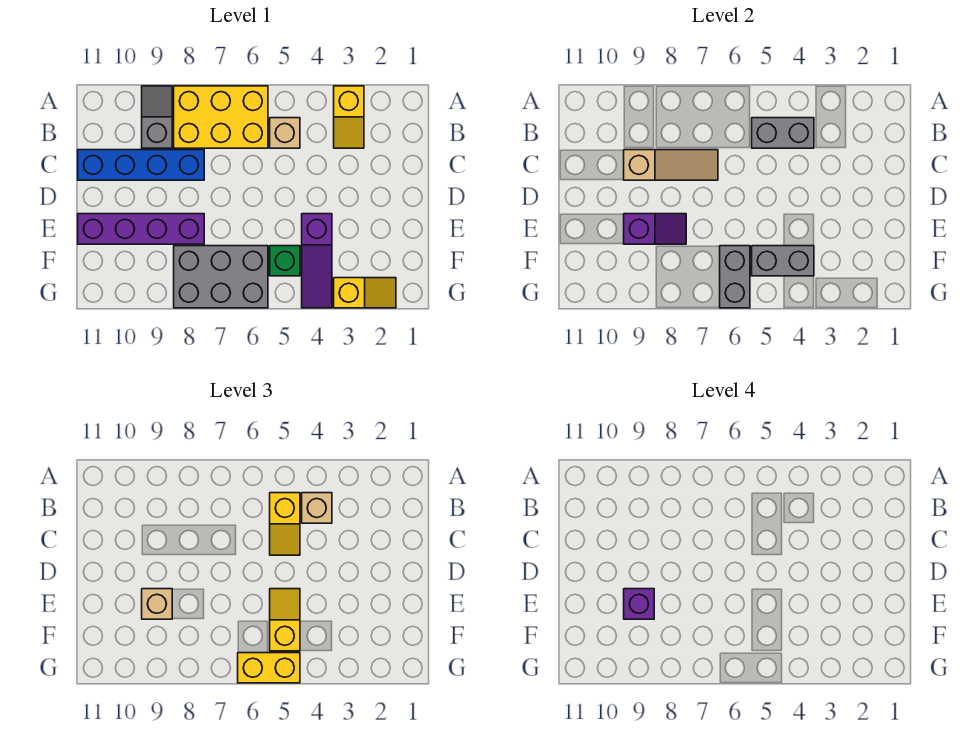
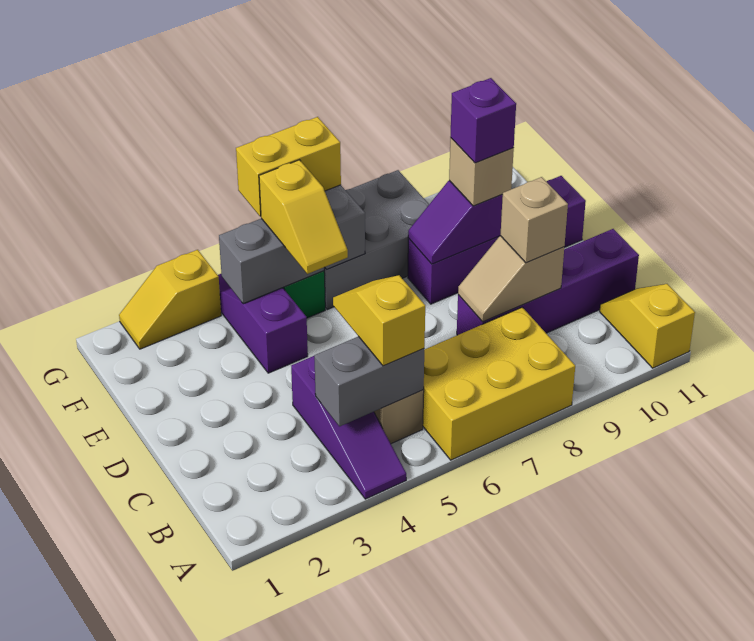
yellow slope A3:B3 level 1 top A -> yellow slope A11:B11 level 1 top A
none -> purple slope A4:C4 level 1 top C
grey slope A9:B9 level 1 top B -> none
tan brick B4 level 3 -> tan brick C9 level 3
tan slope C7:C9 level 2 top 9 -> tan slope C8:C9 level 2 top 9
blue brick C8:C11 level 1 -> purple brick C8:C11 level 1

